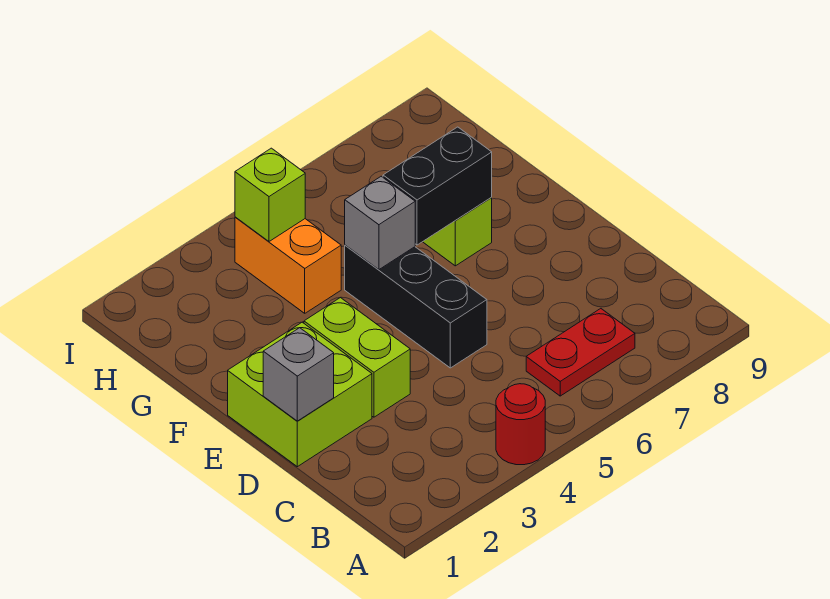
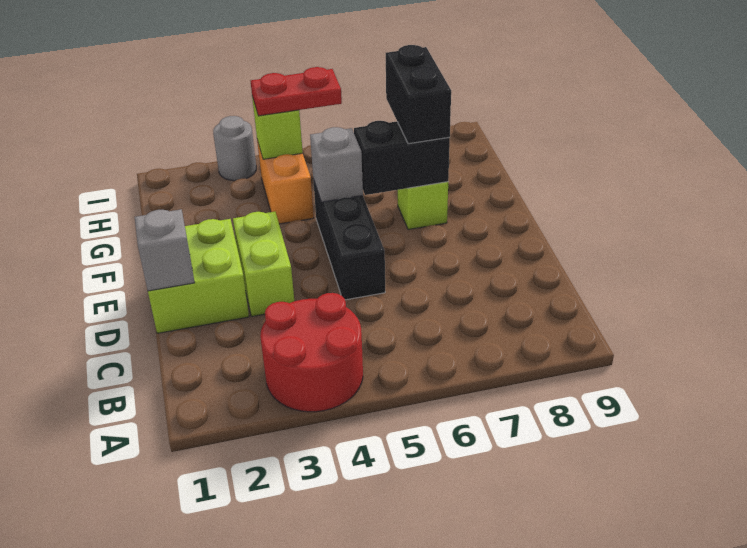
red round brick A4 level 1 -> red round brick A3:B4 level 1
red plate B6:B7 level 1 -> red plate H4:H5 level 3
none -> black brick F7:G7 level 3
none -> grey round brick I3 level 1

